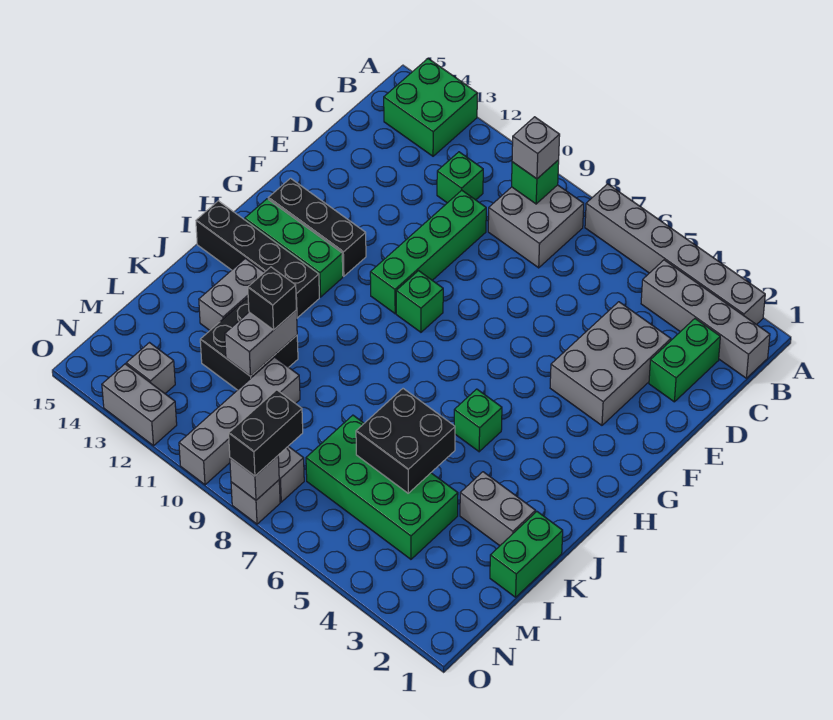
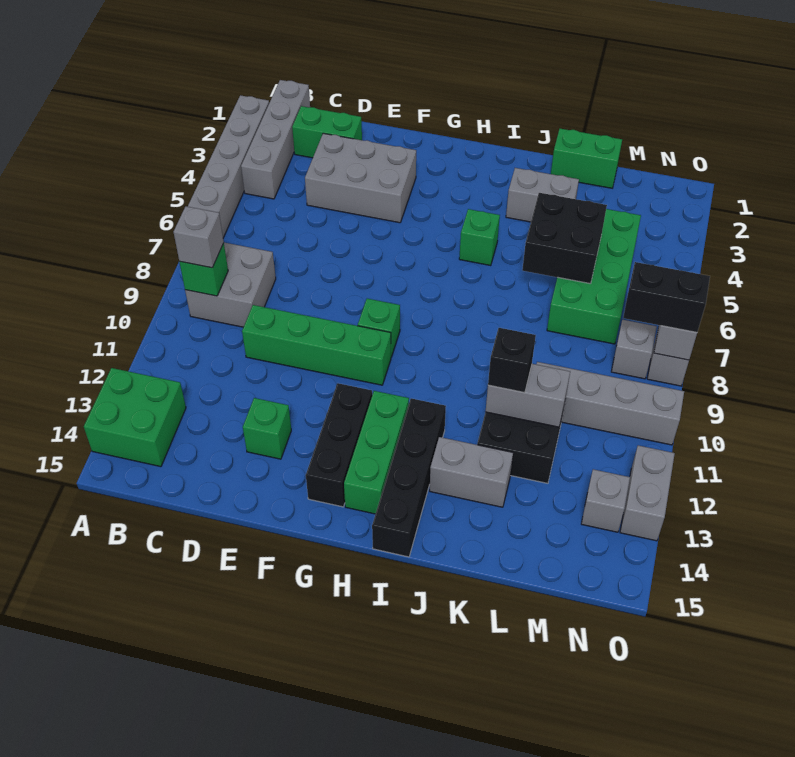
green brick C11 level 1 -> green brick E13 level 1
grey brick K2:K3 level 1 -> grey brick J3:K3 level 1

